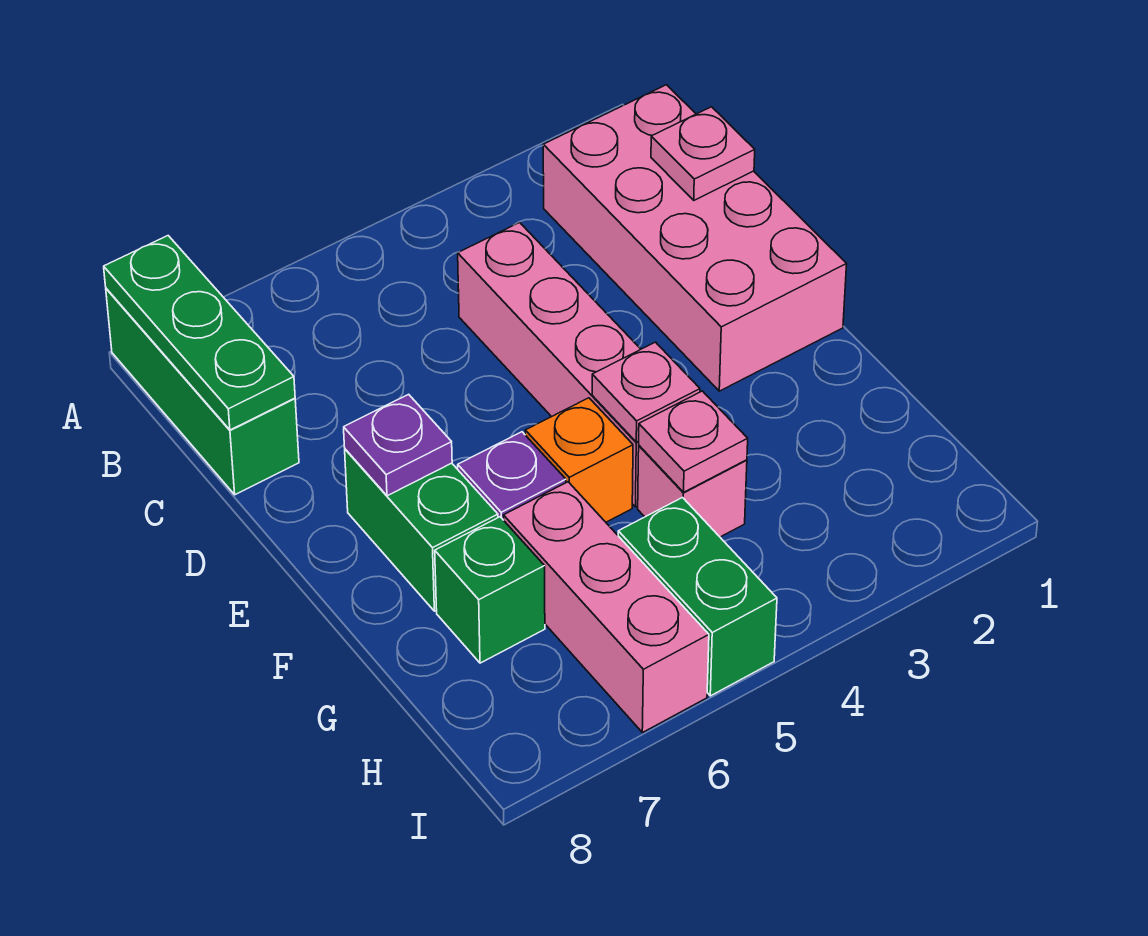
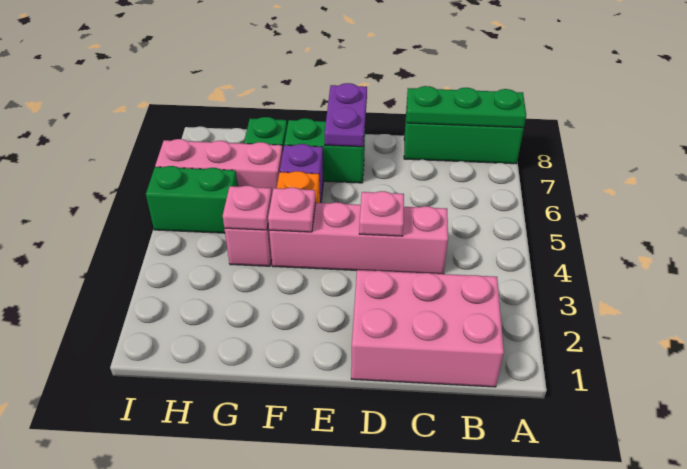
pink brick B1:E2 level 1 -> pink brick B1:D2 level 1
pink plate C1 level 2 -> pink plate D4 level 2
purple plate E7 level 2 -> purple plate E7:E8 level 2

